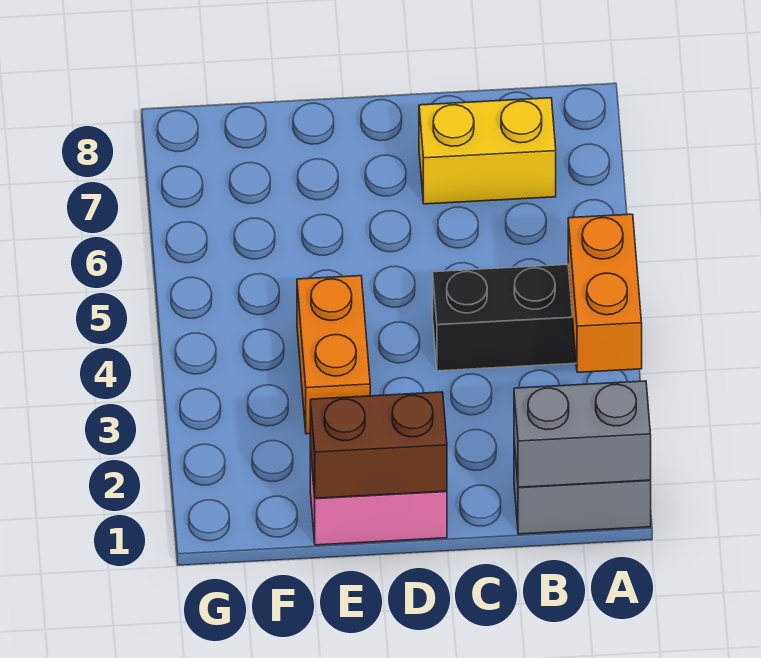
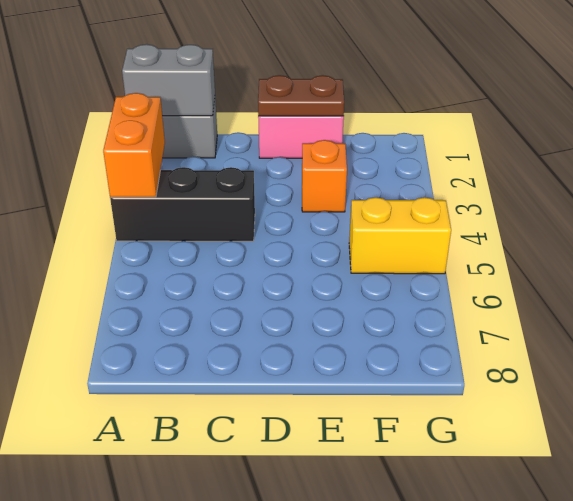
yellow brick B7:C7 level 1 -> yellow brick F5:G5 level 1
brown brick D1:E1 level 2 -> brown plate D1:E1 level 2
orange brick E3:E4 level 1 -> orange brick E3 level 1

